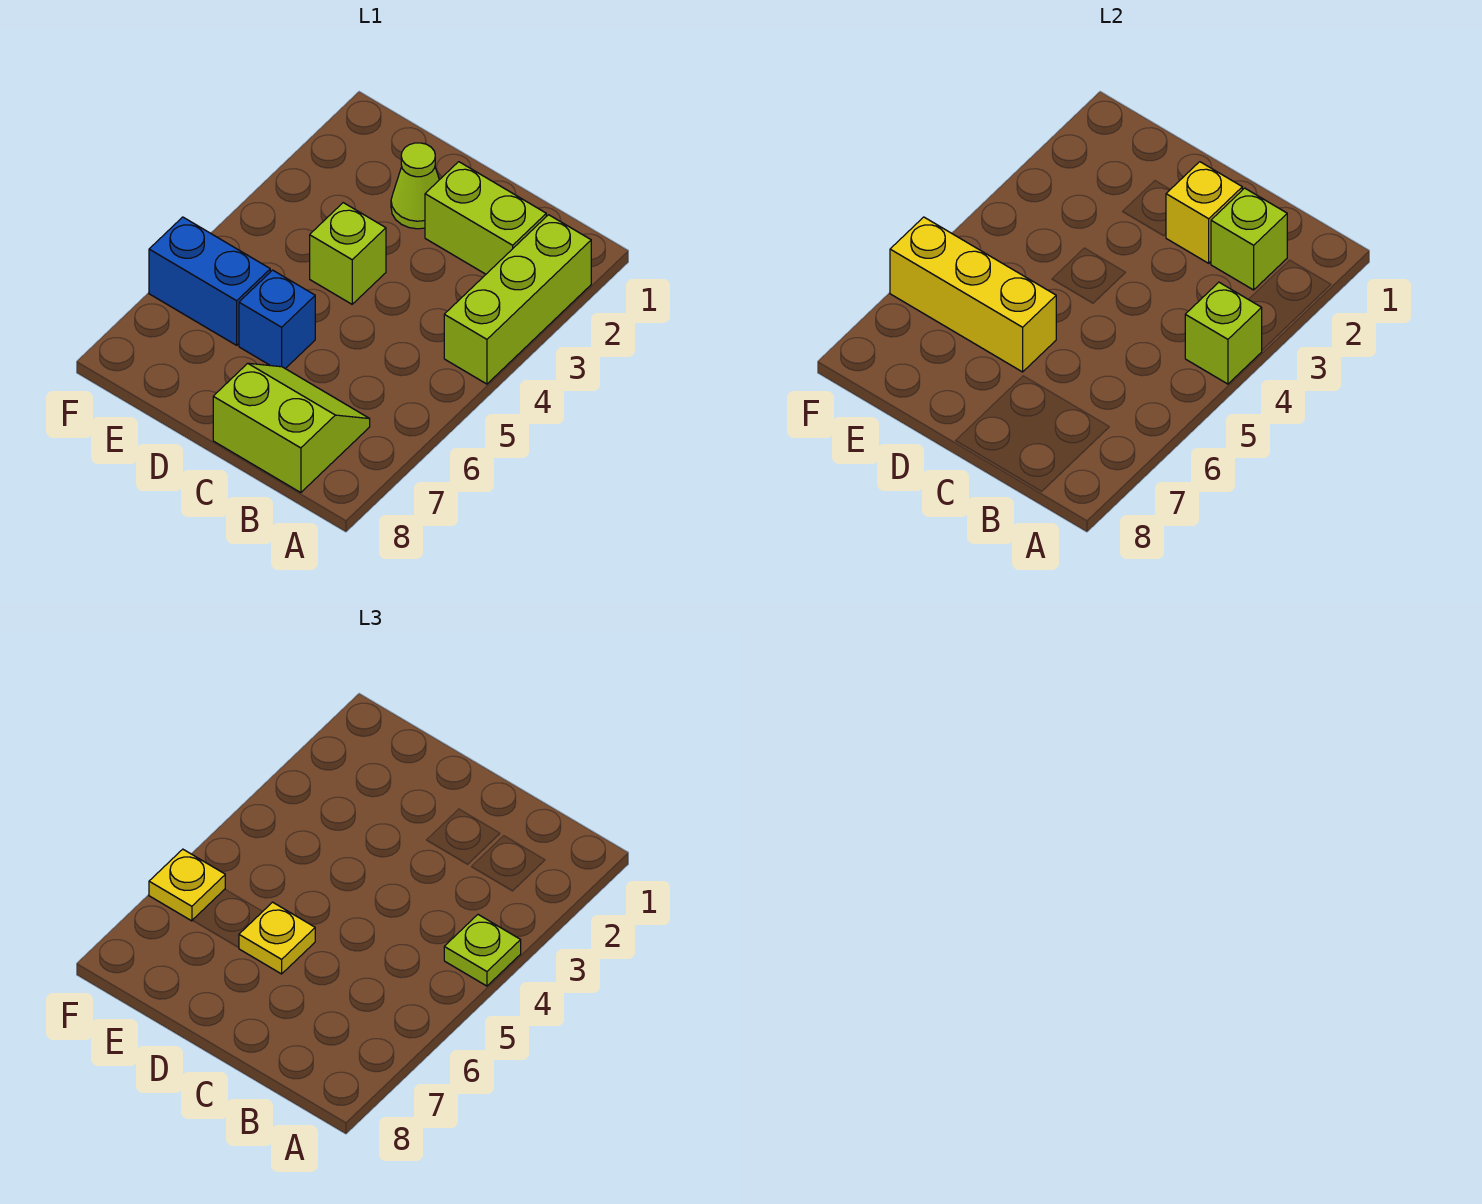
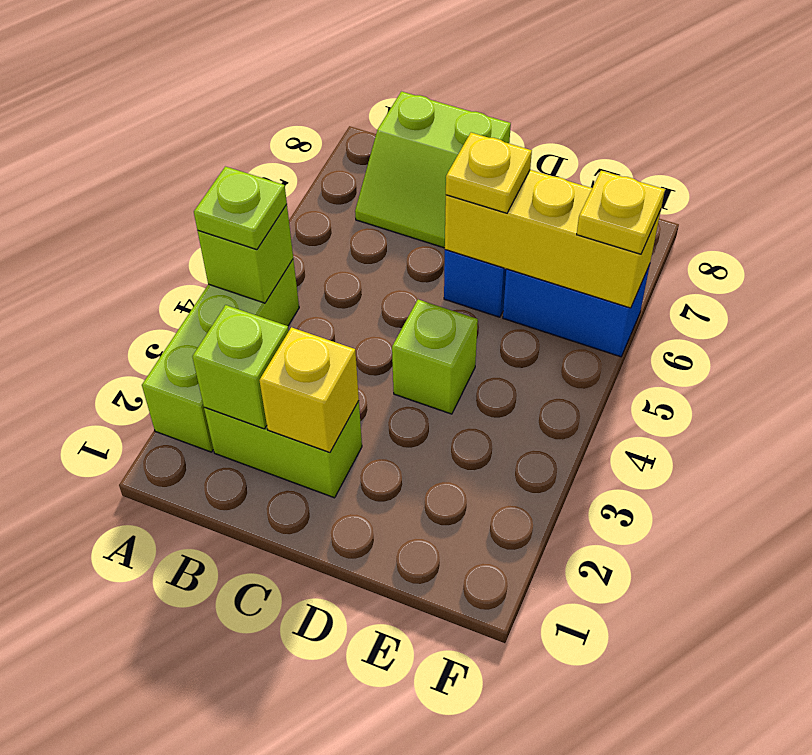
lime cone D2 level 1 -> none

